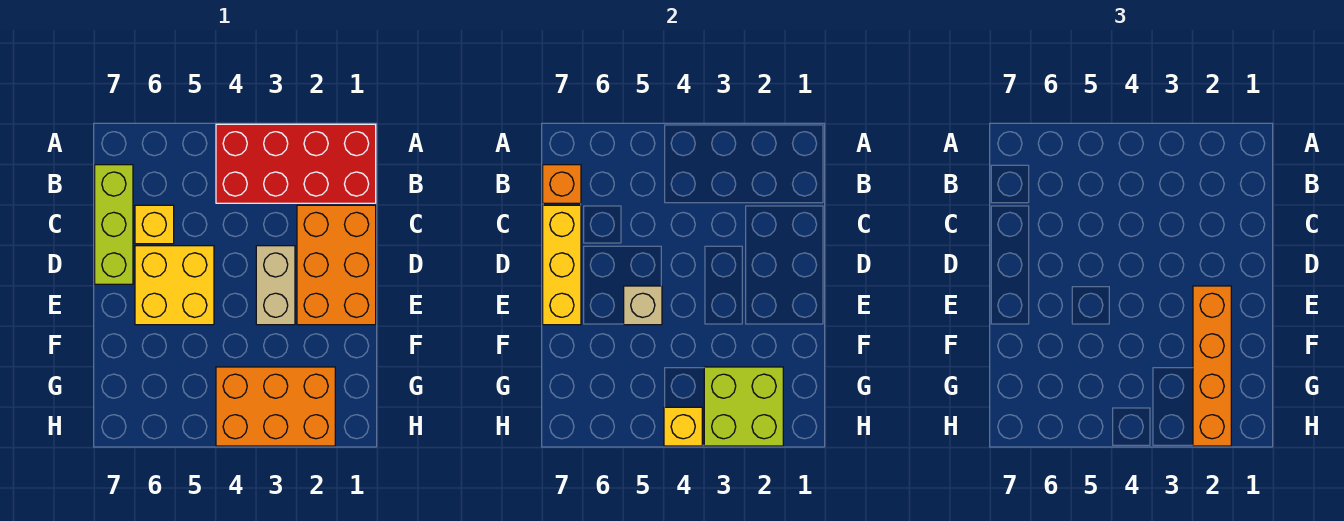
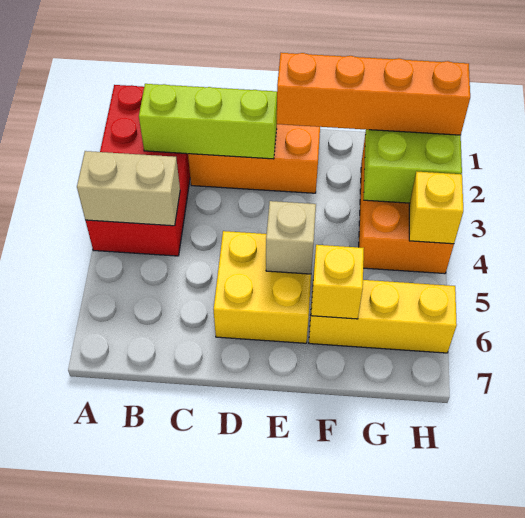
lime brick B7:D7 level 1 -> lime brick B2:D2 level 2
orange brick B7 level 2 -> none
yellow brick C6 level 1 -> yellow brick F6 level 2
yellow brick C7:E7 level 2 -> yellow brick F6:H6 level 1
tan brick D3:E3 level 1 -> tan brick A4:B4 level 2

